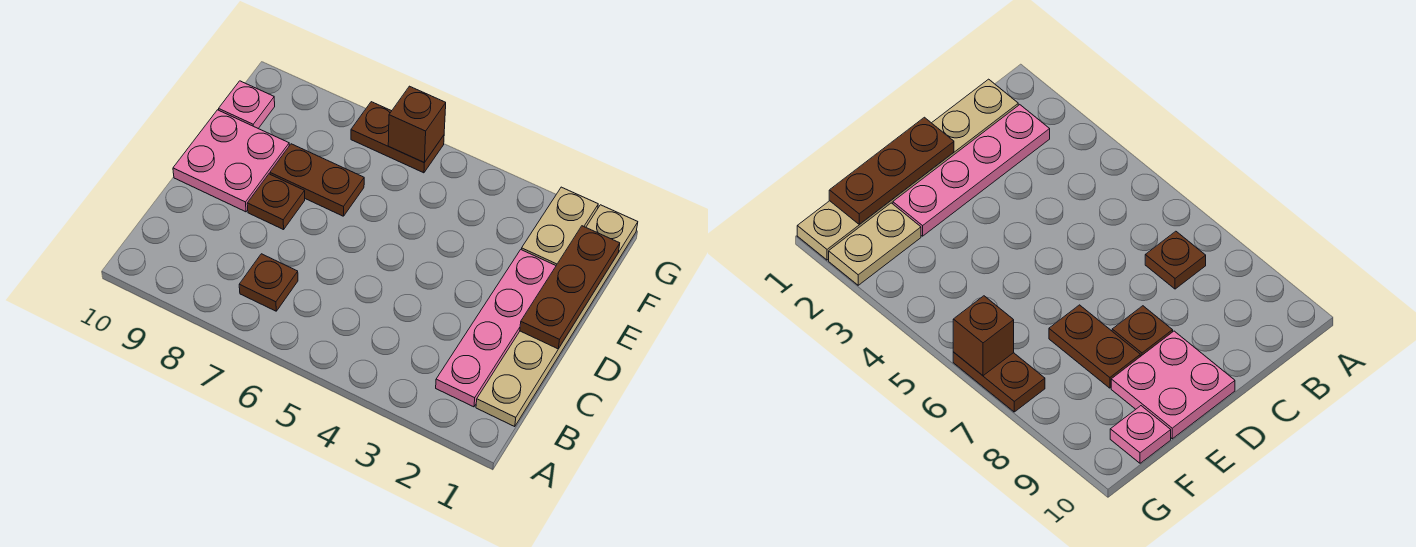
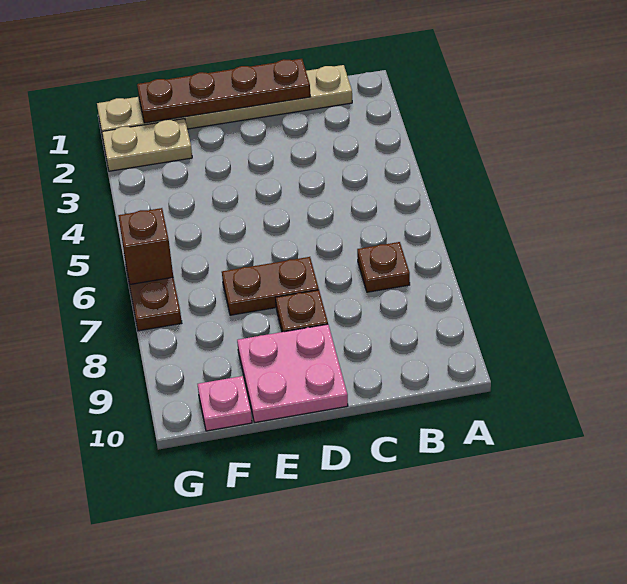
pink plate B2:E2 level 1 -> none
brown plate D1:F1 level 2 -> brown plate C1:F1 level 2
brown plate E7:E8 level 1 -> brown plate D7:E7 level 1

